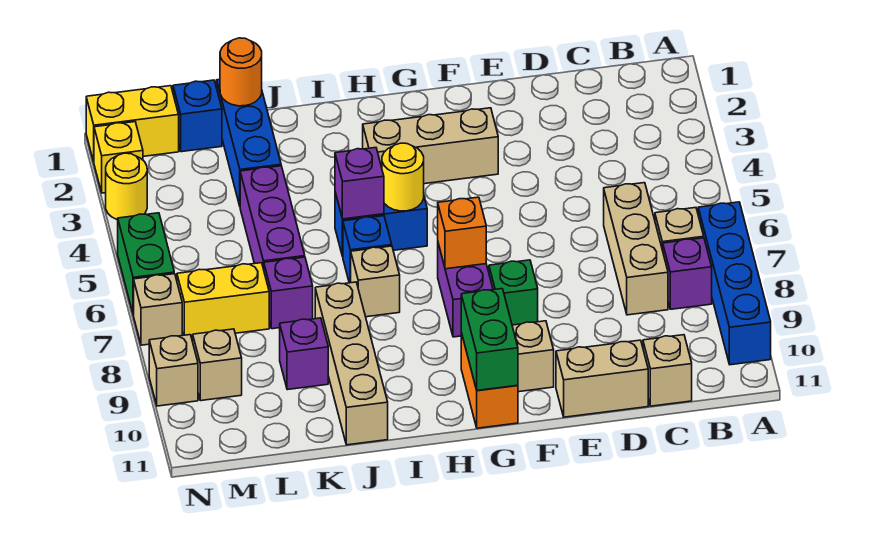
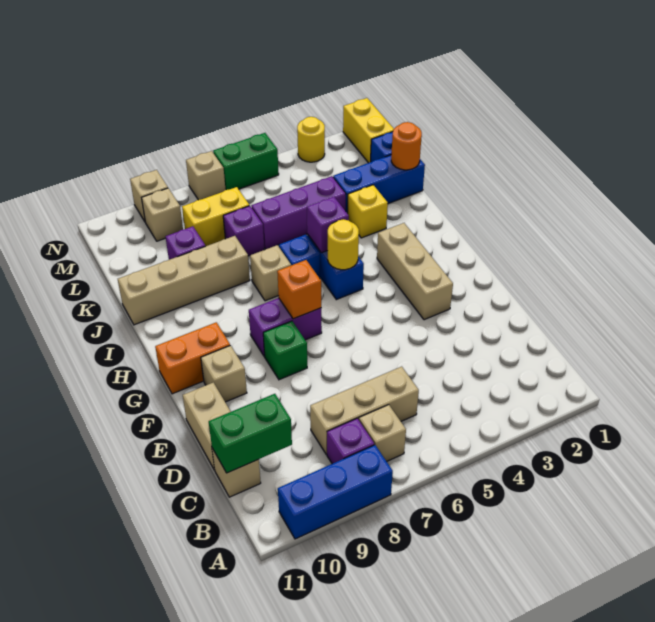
blue brick A7:A10 level 1 -> blue brick A8:A10 level 1
green brick G10:G11 level 2 -> green brick C10:C11 level 2
yellow brick L7:M7 level 1 -> yellow brick L7:L8 level 1
yellow brick N2 level 1 -> yellow brick J3 level 1

